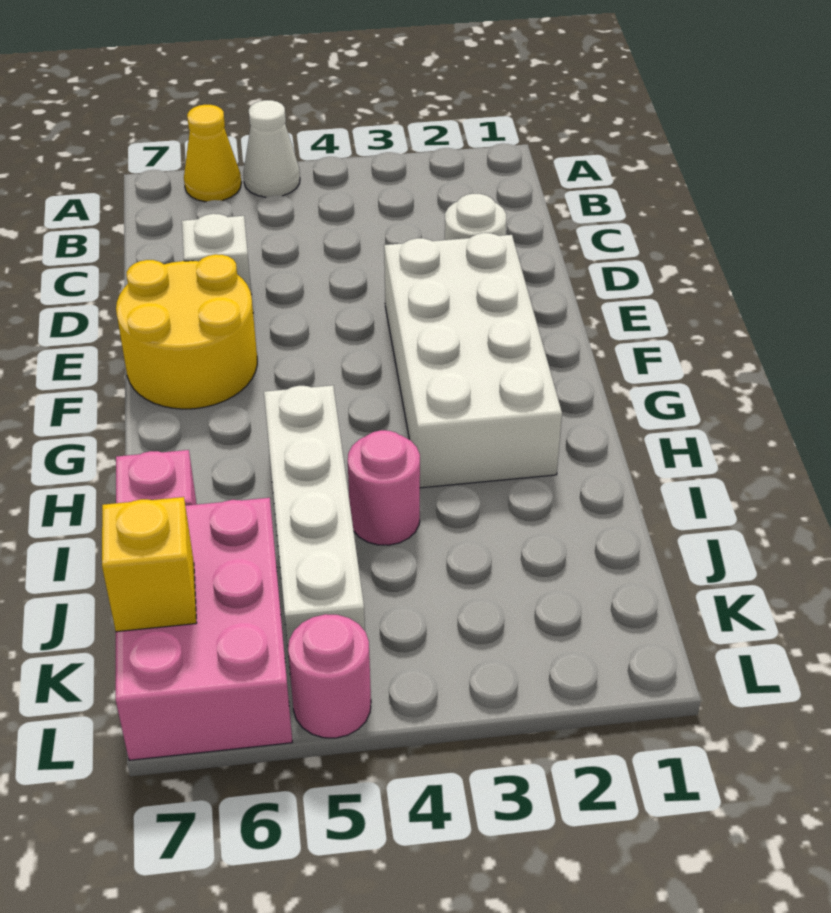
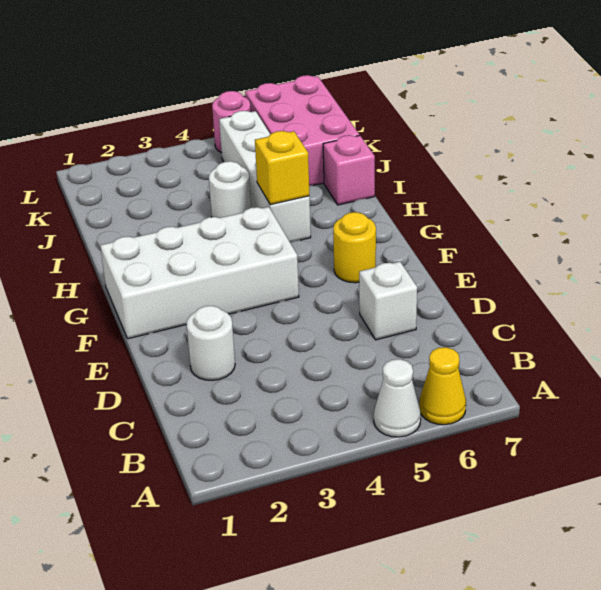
white brick E2:H3 level 1 -> white brick F1:G4 level 1
yellow round brick E6:F7 level 1 -> yellow round brick F6 level 1
pink round brick I4 level 1 -> white round brick I4 level 1
yellow brick K7 level 2 -> yellow brick H5 level 2

